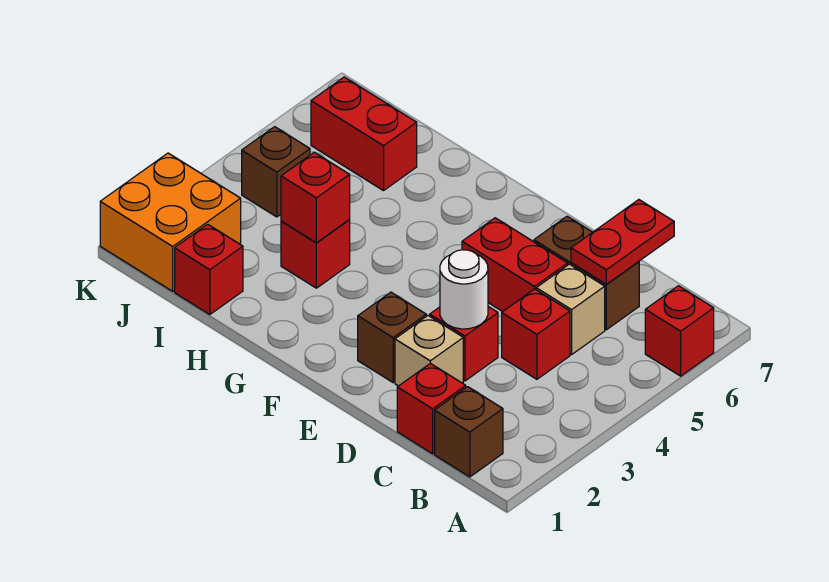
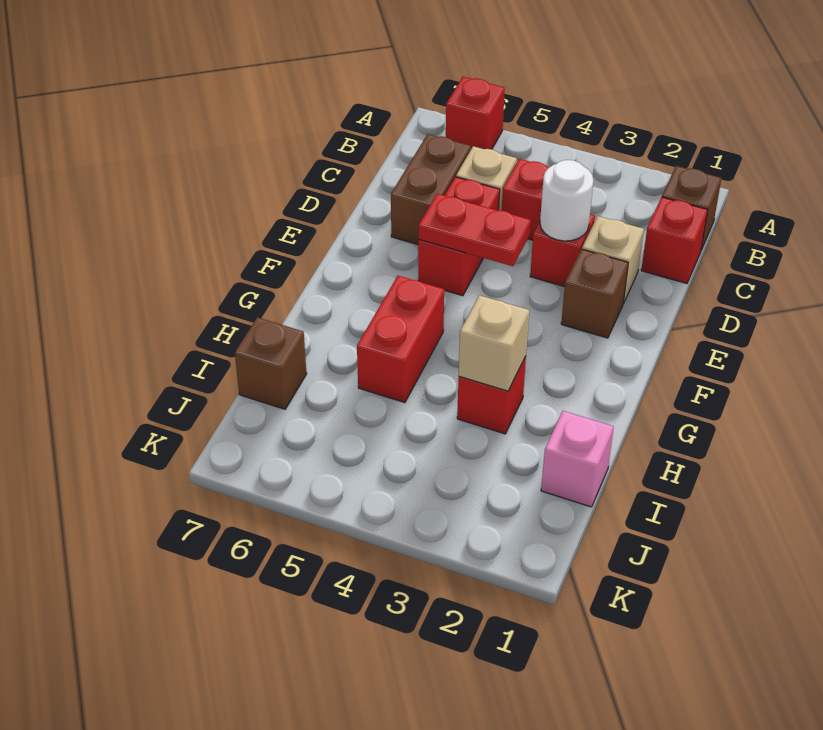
red plate C6:C7 level 2 -> red plate E4:E5 level 2
red brick H3 level 2 -> tan brick H3 level 2
red brick I1 level 1 -> pink brick I1 level 1
red brick I6:J6 level 1 -> red brick G5:H5 level 1
orange brick J1:K2 level 1 -> none
brown brick J4 level 1 -> brown brick I7 level 1

